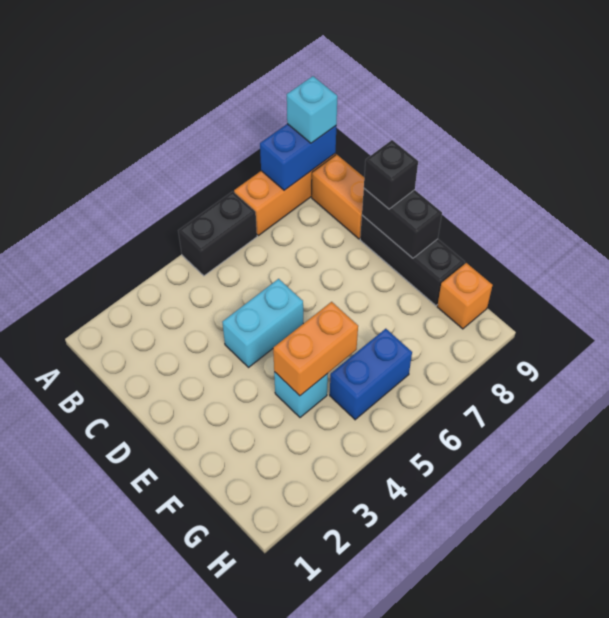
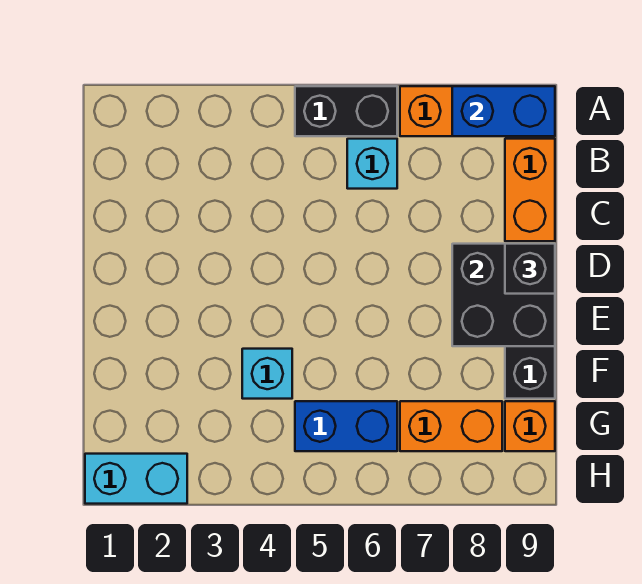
cyan brick A9 level 3 -> cyan brick B6 level 1
cyan brick D4:D5 level 1 -> cyan brick H1:H2 level 1
black brick D9:E9 level 2 -> black brick D8:E9 level 2
orange brick F4:F5 level 2 -> orange brick G7:G8 level 1

